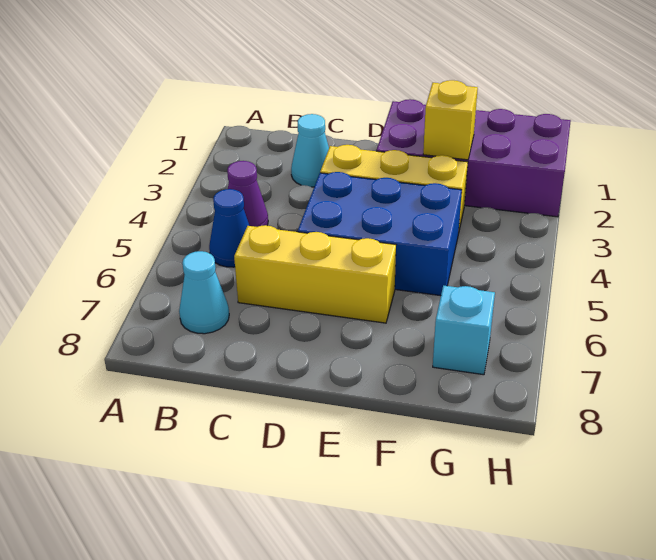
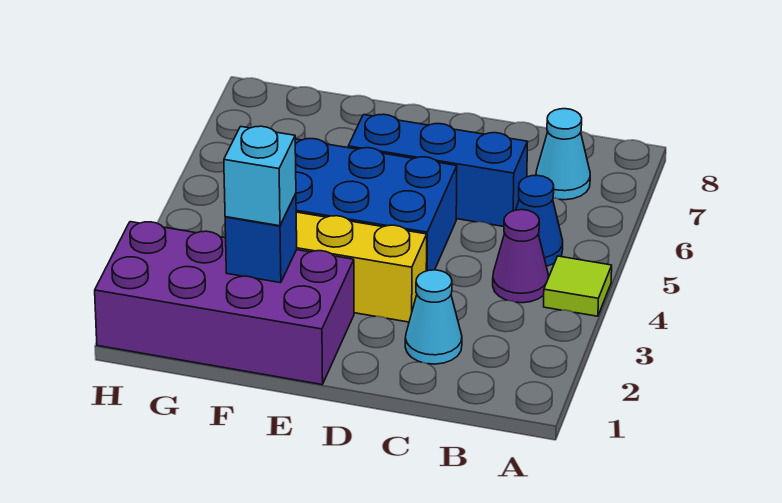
none -> lime tile A4 level 1
yellow brick C6:E6 level 1 -> blue brick C6:E6 level 1
yellow brick F2 level 2 -> blue brick F2 level 2
cyan brick G7 level 1 -> cyan brick F2 level 3

